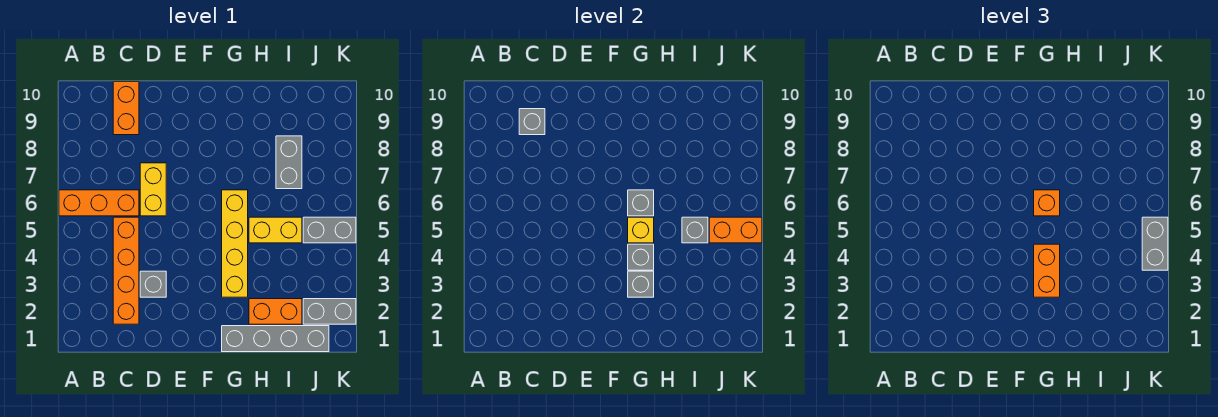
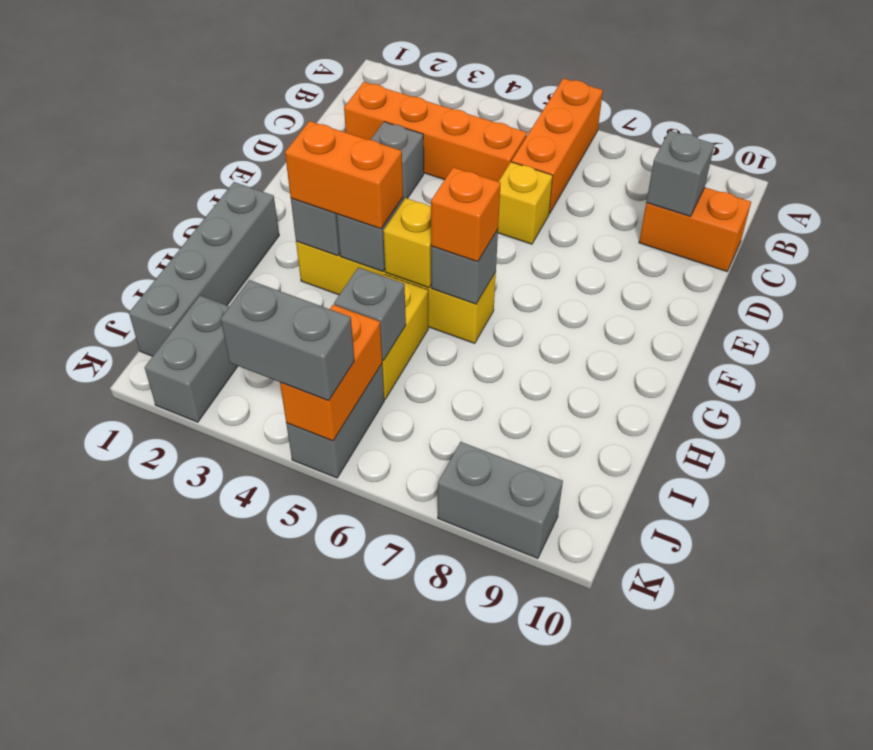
yellow brick D6:D7 level 1 -> yellow brick D6 level 1
orange brick H2:I2 level 1 -> none
grey brick I7:I8 level 1 -> grey brick K8:K9 level 1

